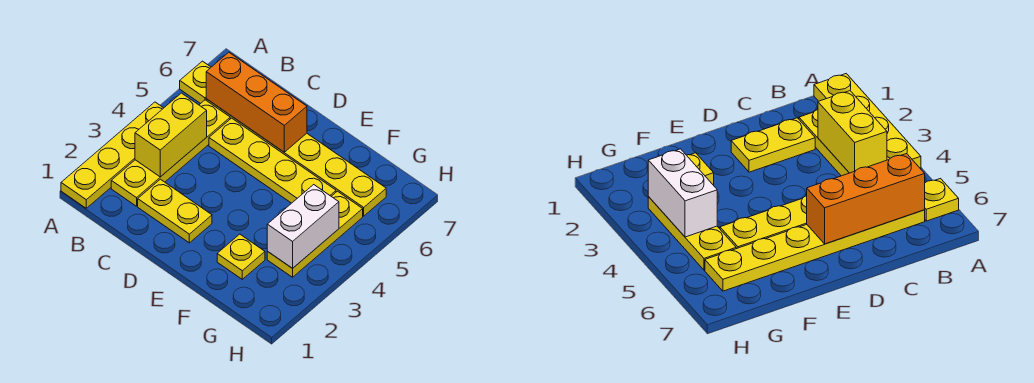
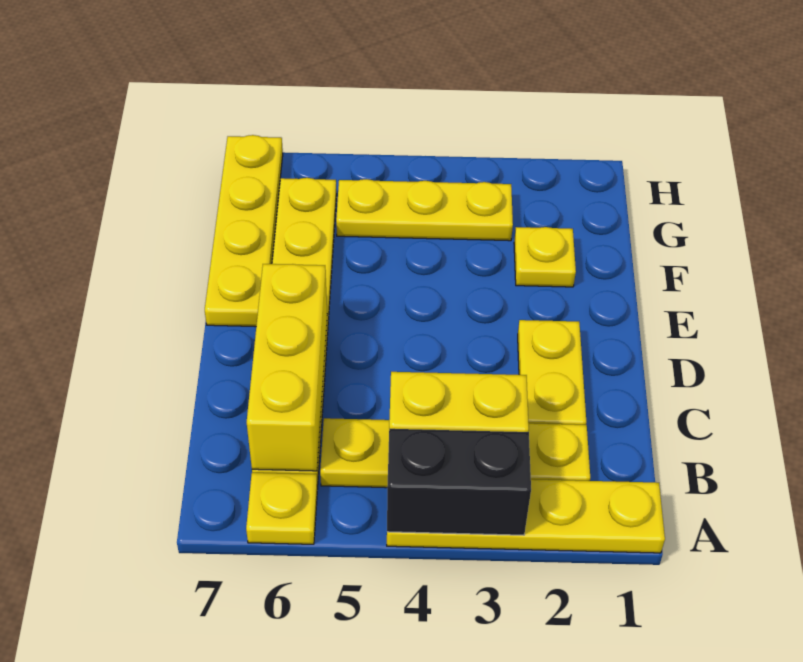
none -> black brick A3:A4 level 2
orange brick B6:D6 level 2 -> yellow brick B6:D6 level 2
yellow plate C5:F5 level 1 -> yellow plate E7:H7 level 1
white brick G3:G4 level 2 -> none

